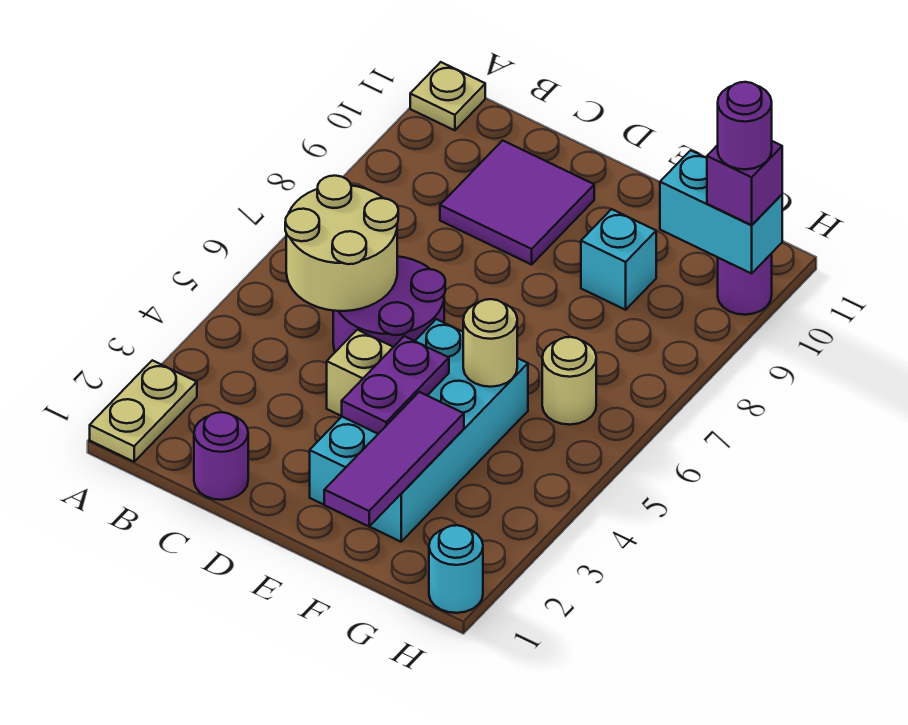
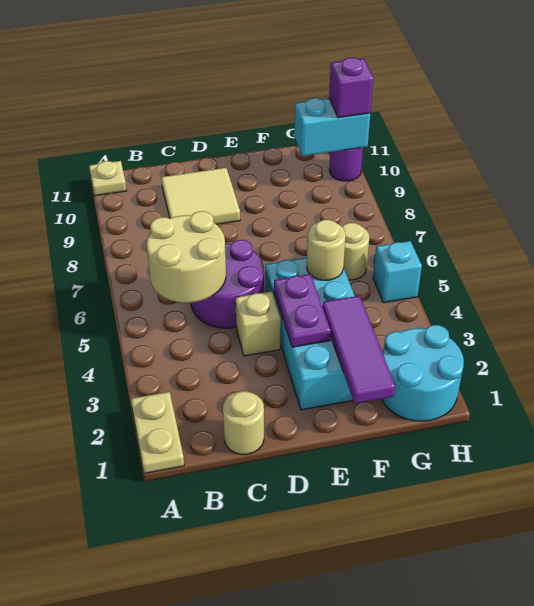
purple round brick C1 level 1 -> tan round brick C1 level 1
purple tile C9:D10 level 1 -> tan tile C9:D10 level 1
cyan brick F9 level 1 -> cyan brick H5 level 1
cyan round brick H1 level 1 -> cyan round brick G1:H2 level 1
purple round brick H10 level 4 -> none

